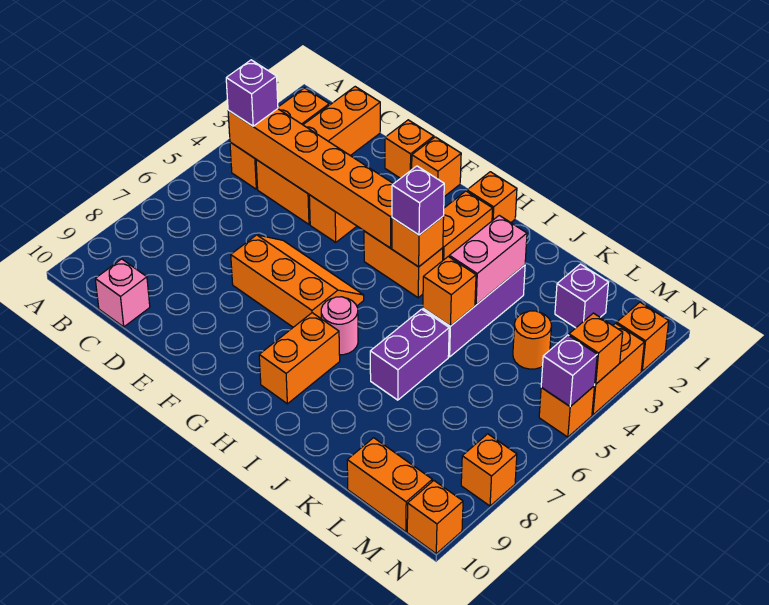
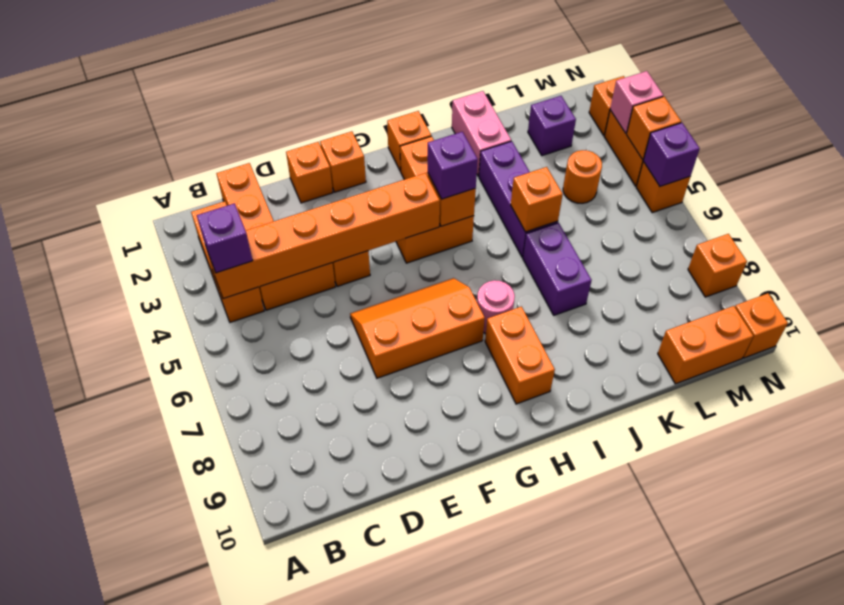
pink brick C10 level 1 -> pink brick N3 level 2
pink brick J3:J4 level 2 -> pink brick J1:J2 level 1

